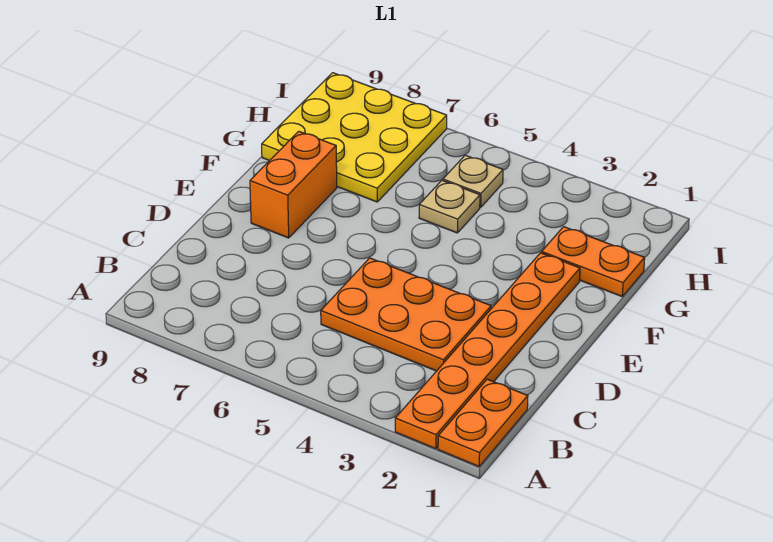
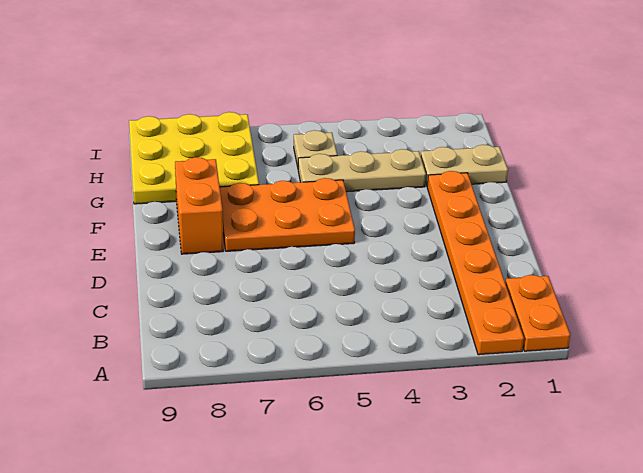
orange plate C3:D5 level 1 -> orange plate E5:F7 level 1
orange plate G1:G2 level 1 -> tan plate G1:G2 level 1
tan plate G5 level 1 -> tan plate G3:G5 level 1

